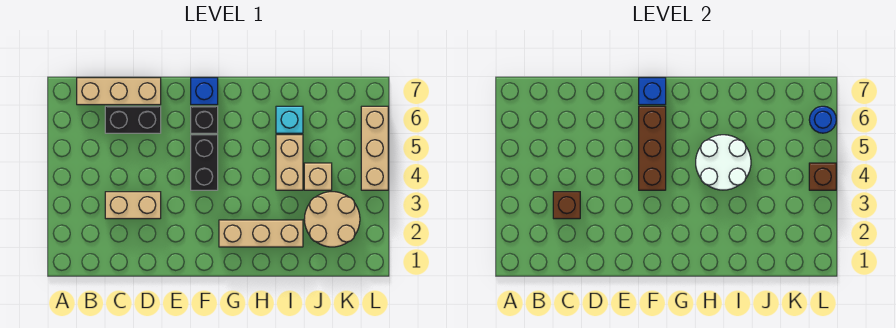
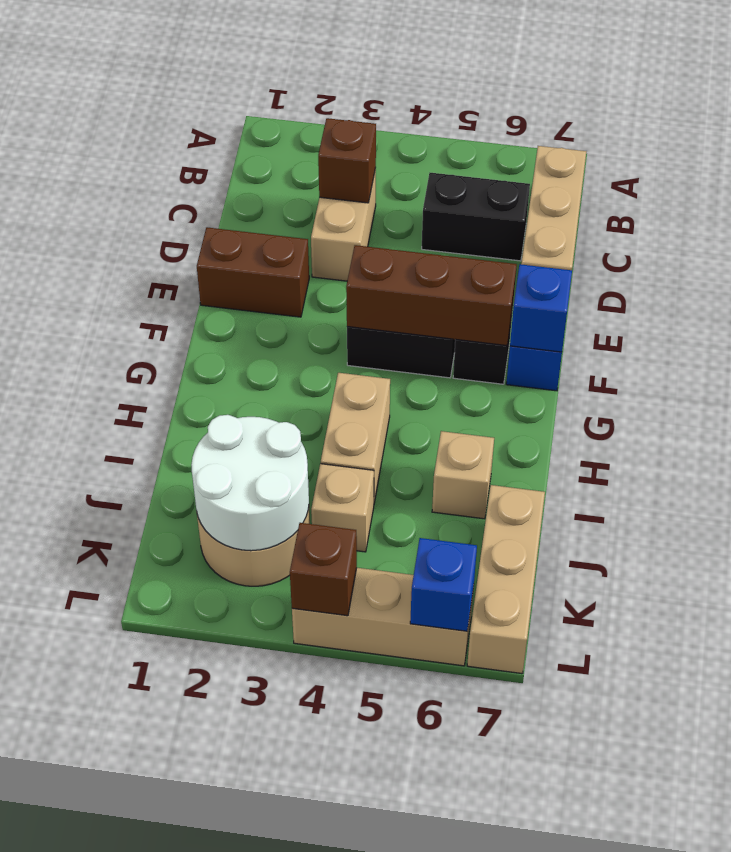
black brick C6:D6 level 1 -> black brick C5:C6 level 1
none -> brown brick E1:E2 level 1
tan brick G2:I2 level 1 -> tan brick J7:L7 level 1
white round brick H4:I5 level 2 -> white round brick J2:K3 level 2
tan brick I4:I5 level 1 -> tan brick H4:I4 level 1
cyan brick I6 level 1 -> tan brick I6 level 1
blue round brick L6 level 2 -> blue brick L6 level 2

